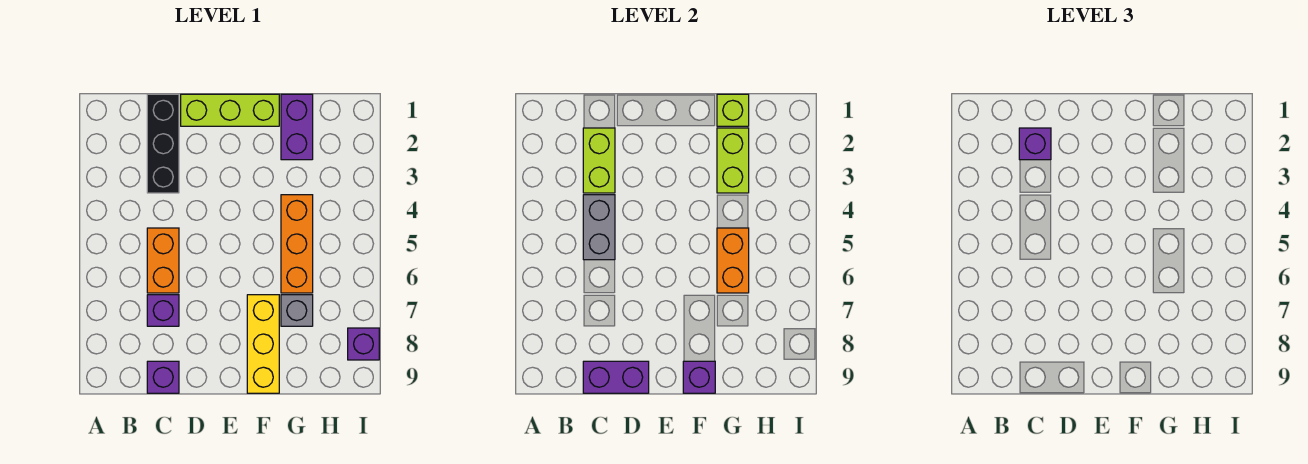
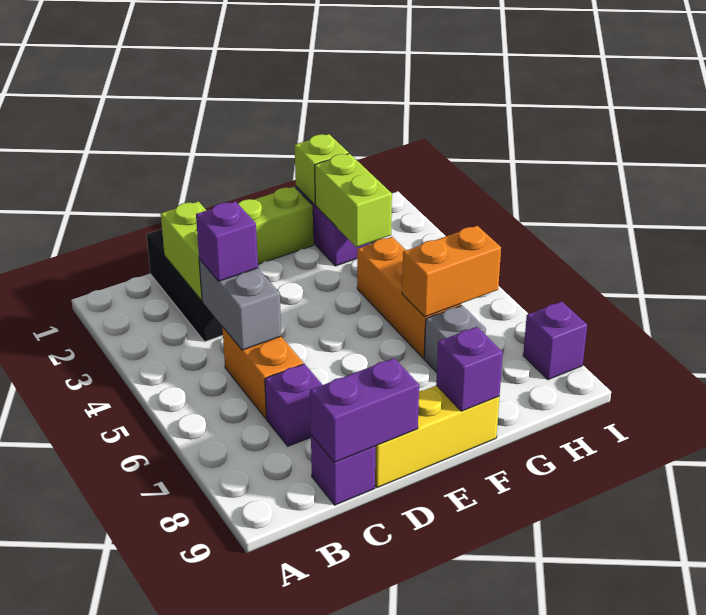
purple brick C2 level 3 -> purple brick C4 level 3
yellow brick F7:F9 level 1 -> yellow brick D9:F9 level 1
orange brick G5:G6 level 2 -> orange brick G6:H6 level 2

